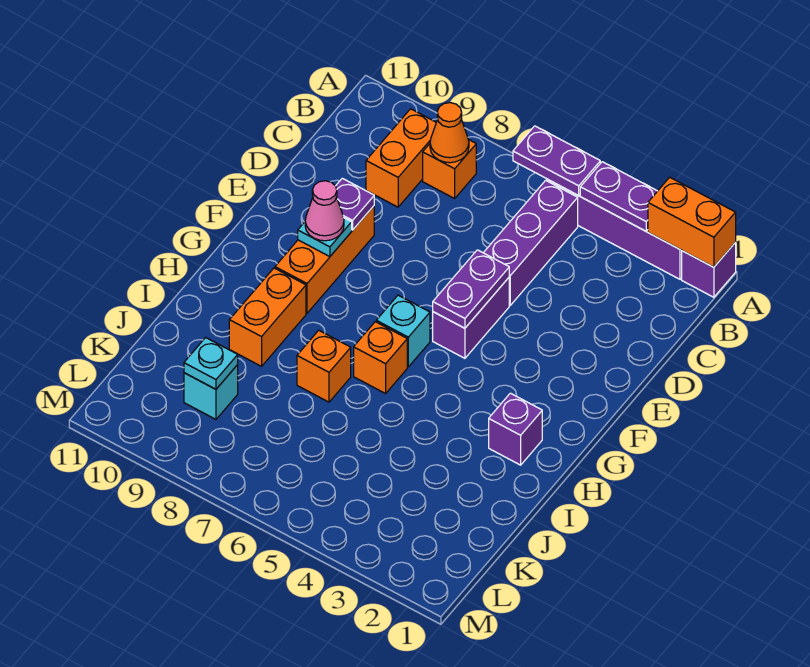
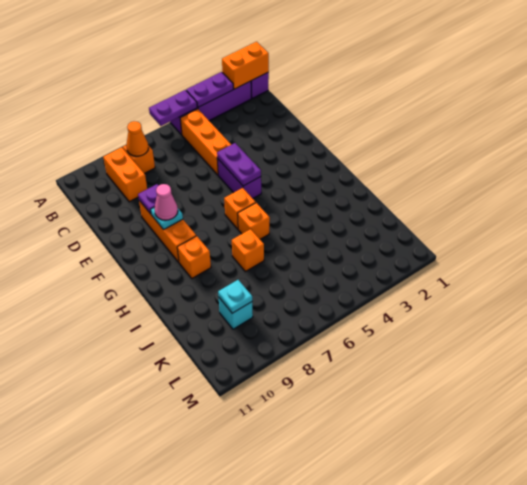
purple brick B5:D5 level 1 -> orange brick B5:D5 level 1
cyan brick G6 level 1 -> orange brick G6 level 1
purple brick H2 level 1 -> none
orange brick H9:I9 level 1 -> orange brick H9 level 1

